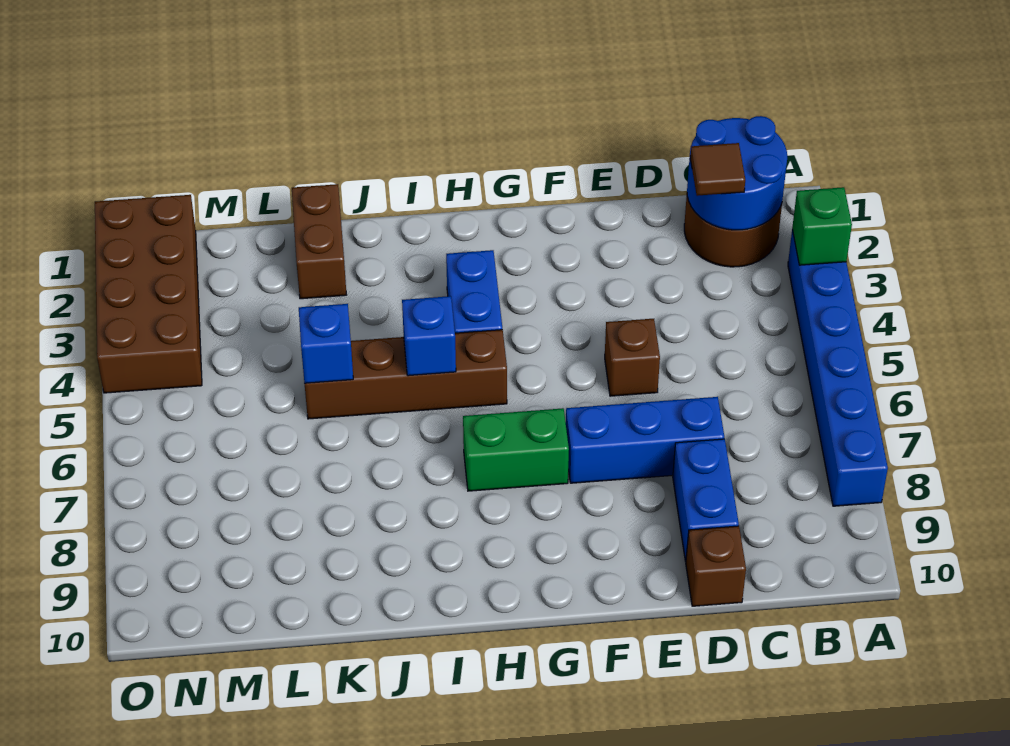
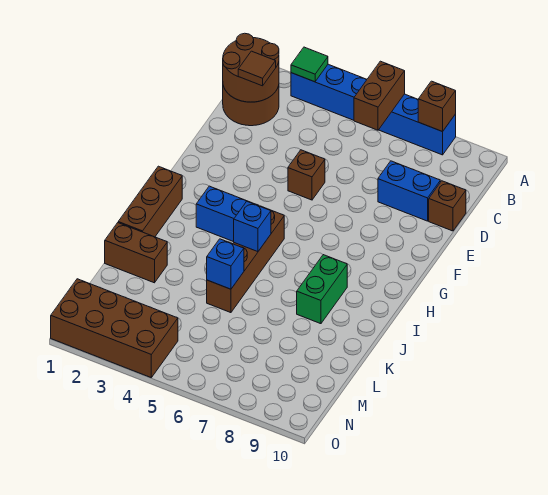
green brick A3 level 2 -> green tile A3 level 2
none -> brown brick A6:B6 level 2
none -> brown brick A8 level 2
blue round brick B1:C2 level 2 -> brown round brick B1:C2 level 2
blue brick D7:F7 level 1 -> none
green brick G7:H7 level 1 -> green brick I8:J8 level 1
none -> brown brick H1:J1 level 1

